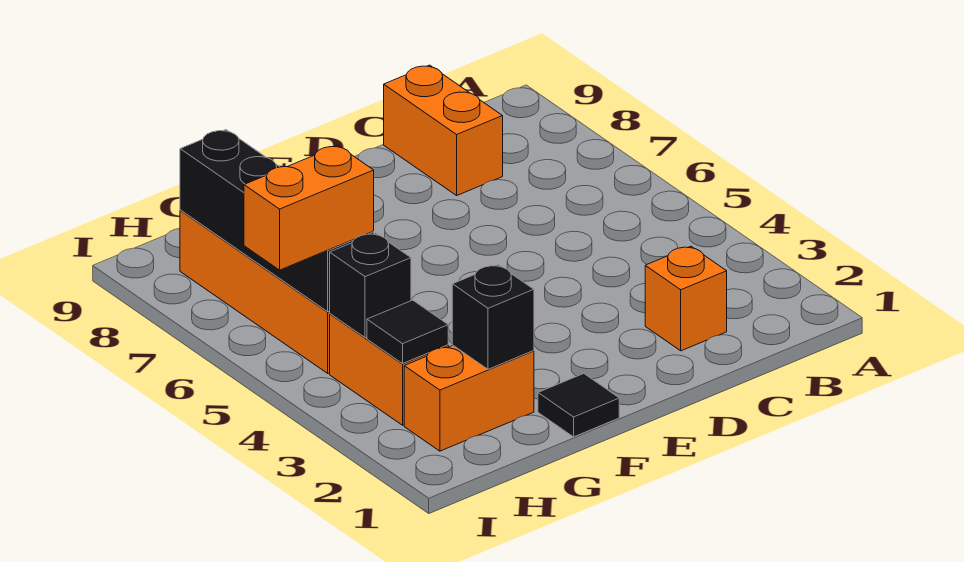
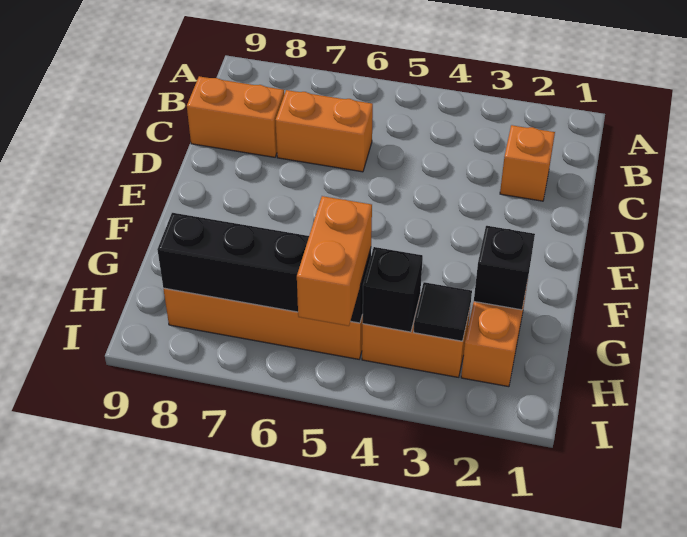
none -> orange brick C6:C7 level 1
black tile F1 level 1 -> none

